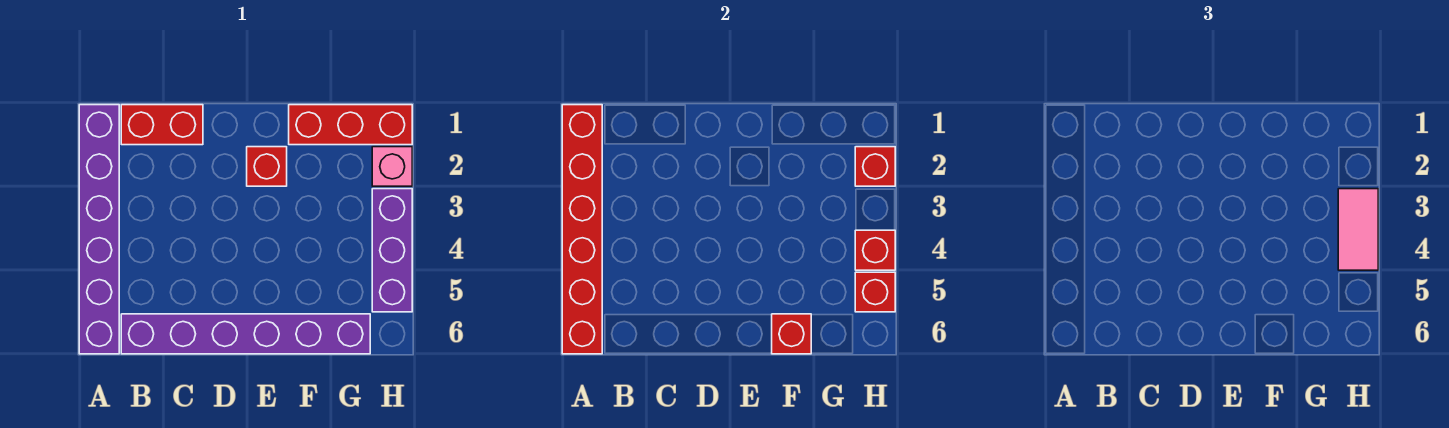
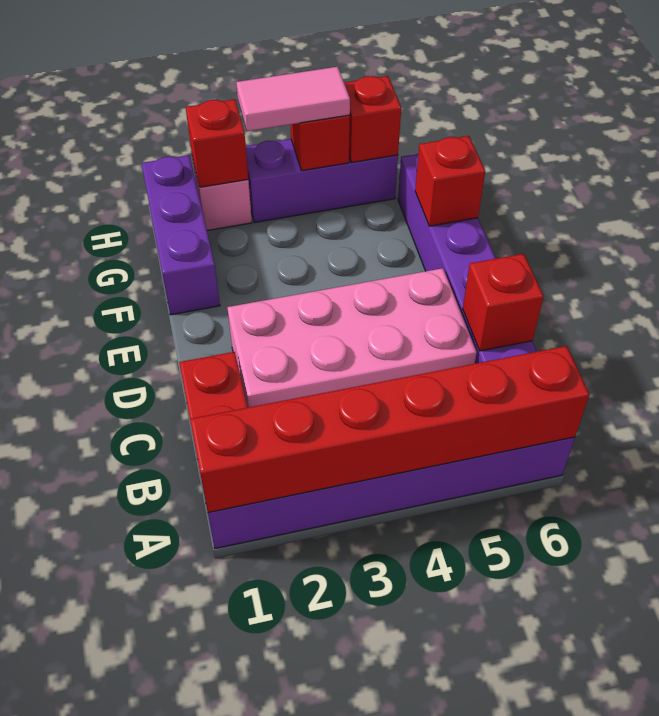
none -> pink brick C2:D5 level 1
red brick E2 level 1 -> red brick C6 level 2
red brick F1:H1 level 1 -> purple brick F1:H1 level 1

